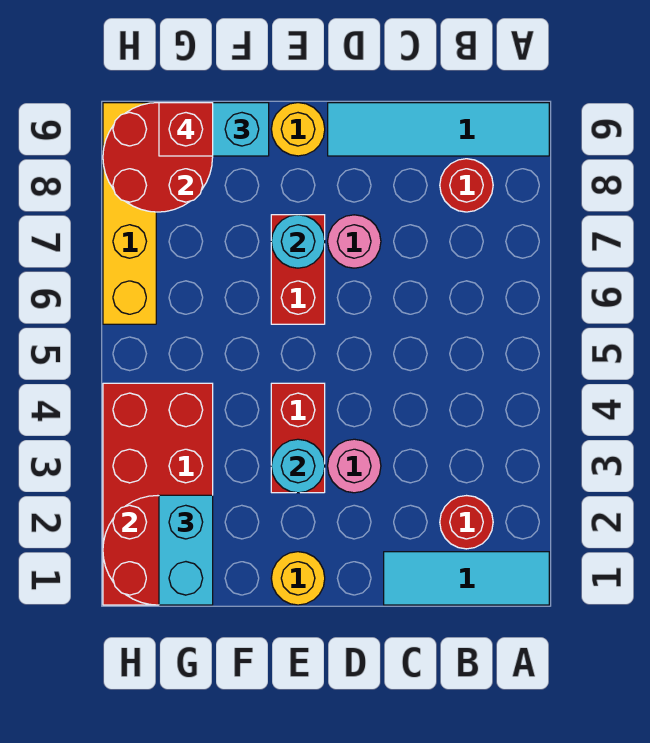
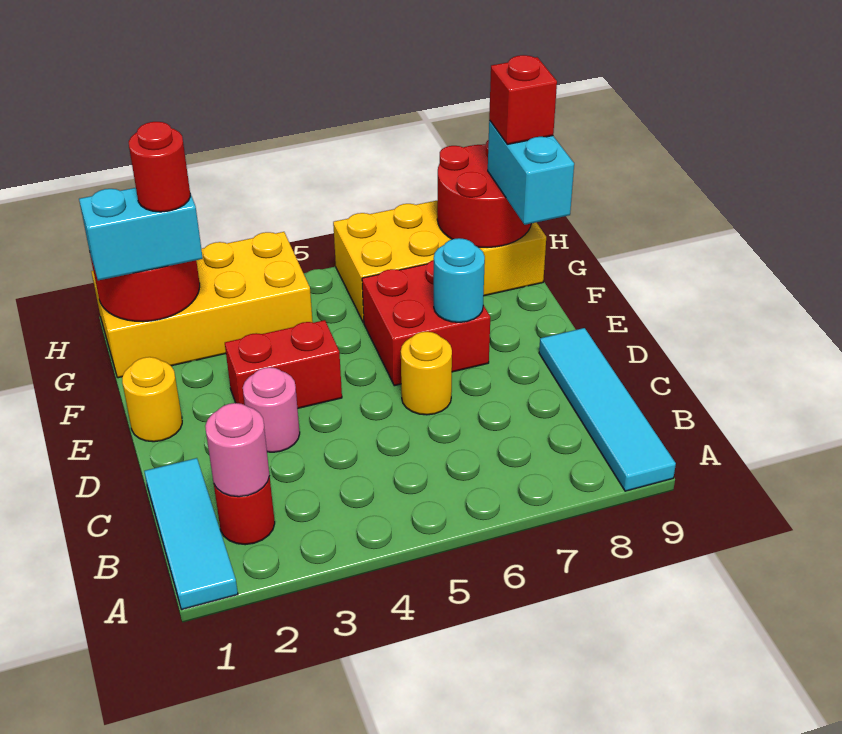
red round brick B8 level 1 -> red round brick G2 level 4
pink round brick D7 level 1 -> pink round brick B2 level 2
cyan round brick E3 level 2 -> none
red brick E6:E7 level 1 -> red brick E6:F7 level 1
yellow round brick E9 level 1 -> yellow round brick D6 level 1
red brick G1:H4 level 1 -> yellow brick G1:H4 level 1
yellow brick H6:H9 level 1 -> yellow brick G6:H9 level 1

